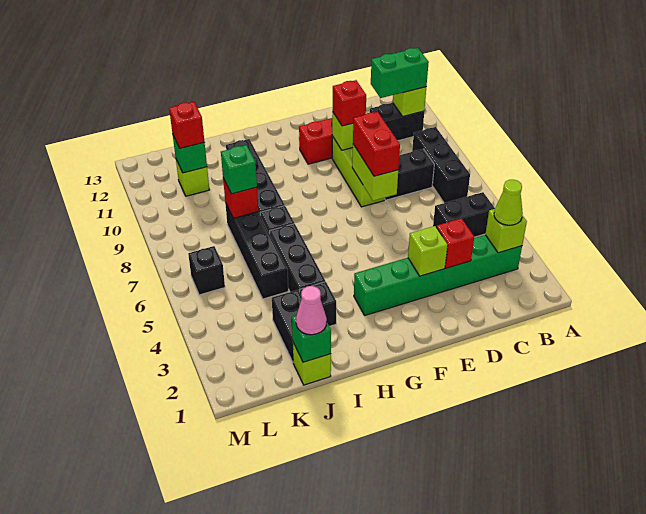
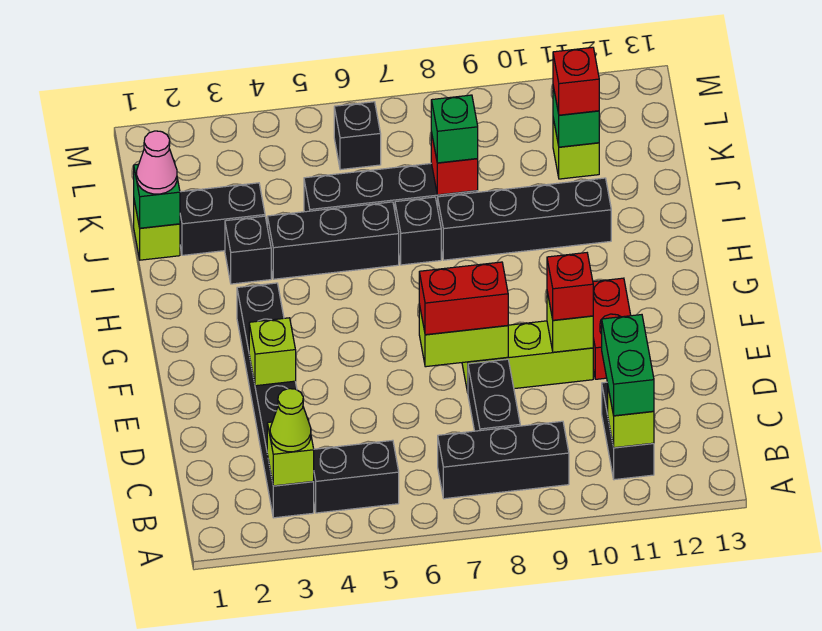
green brick B3:G3 level 1 -> black brick B3:G3 level 1
black brick B5:C5 level 1 -> black brick B4:B5 level 1
red brick D3 level 2 -> none

